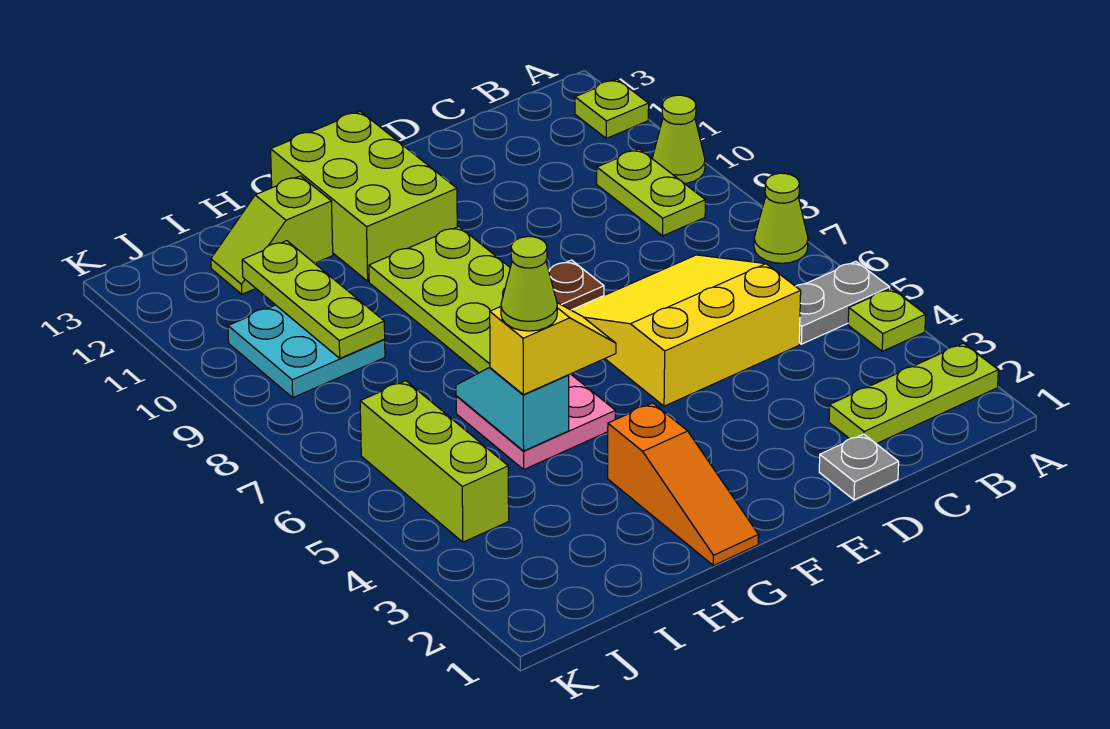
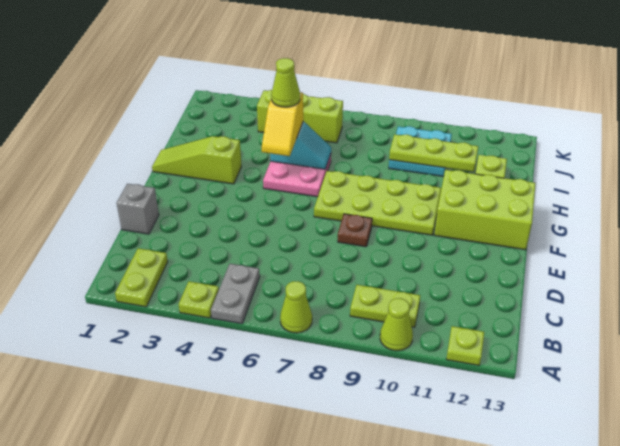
lime plate A2:C2 level 1 -> lime plate A2:B2 level 1
yellow slope C5:E7 level 1 top 5 -> none
grey plate D1 level 1 -> grey brick D1 level 1
orange slope G1:G3 level 1 top 3 -> lime slope G1:G3 level 1 top 3

